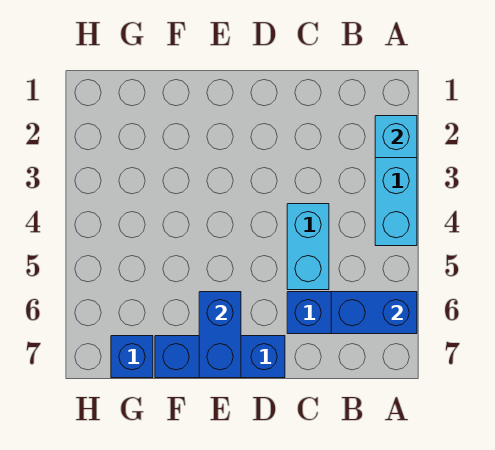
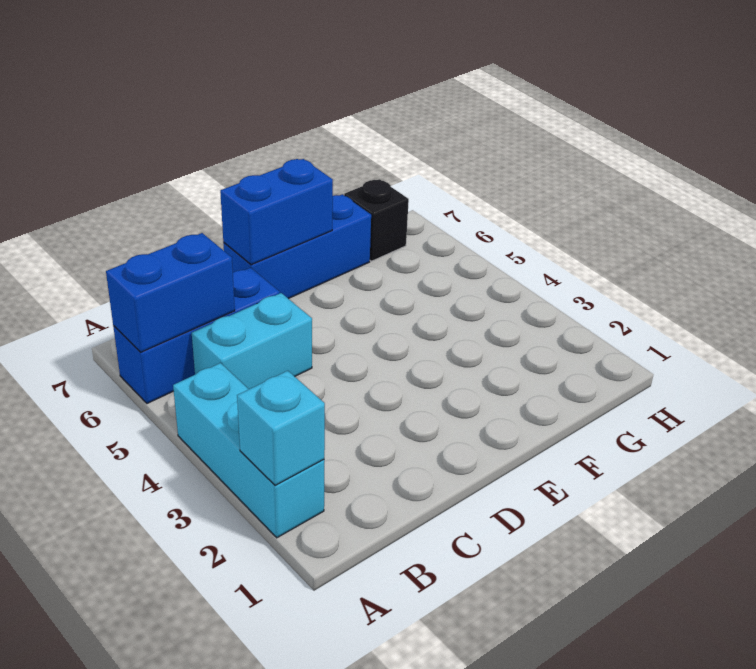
cyan brick C4:C5 level 1 -> cyan brick B5:C5 level 1
blue brick E6:E7 level 2 -> blue brick D7:E7 level 2
blue brick G7 level 1 -> black brick G7 level 1

